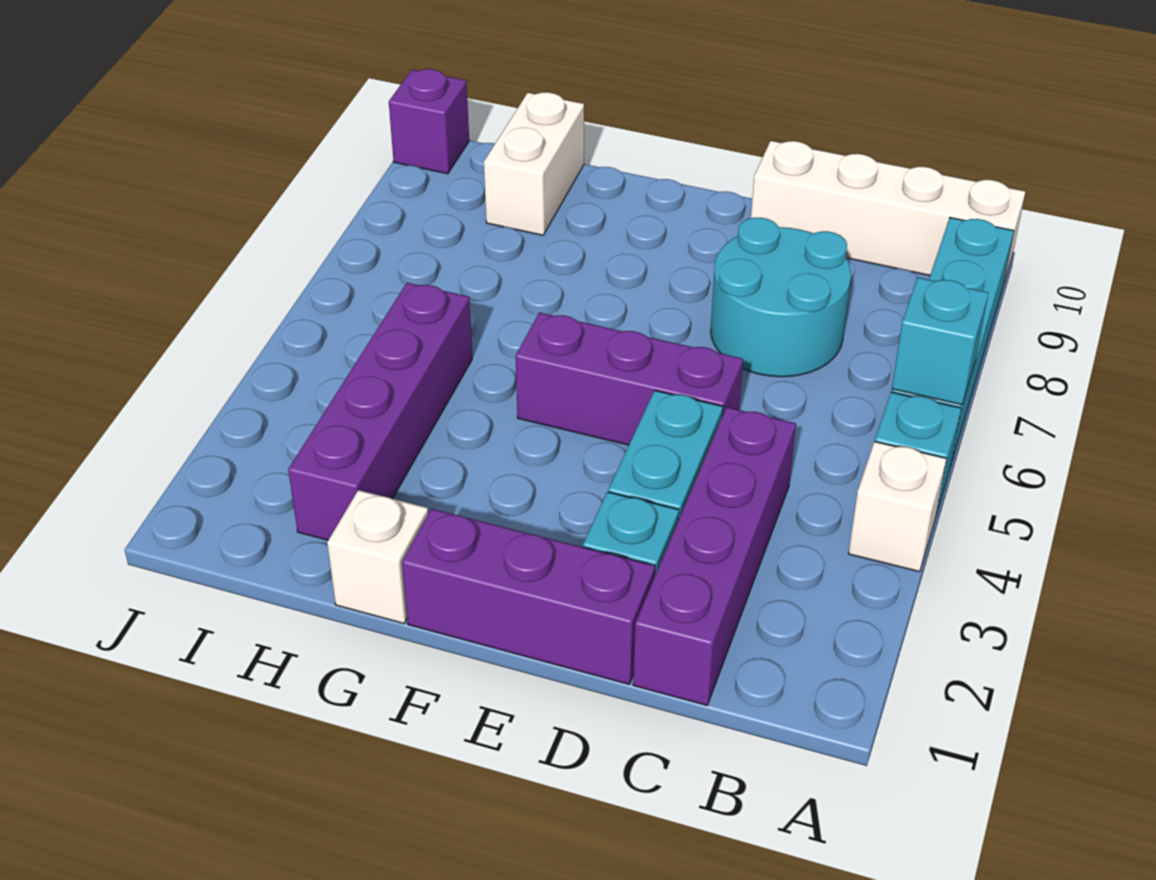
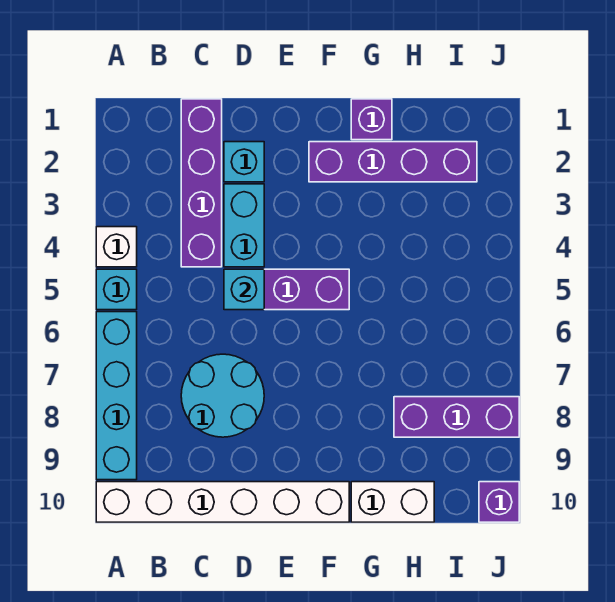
cyan brick A6 level 2 -> cyan brick D5 level 2
white brick A10:D10 level 1 -> white brick A10:F10 level 1
purple brick D1:F1 level 1 -> purple brick H8:J8 level 1
white brick G1 level 1 -> purple brick G1 level 1
purple brick H2:H5 level 1 -> purple brick F2:I2 level 1
white brick H9:H10 level 1 -> white brick G10:H10 level 1

